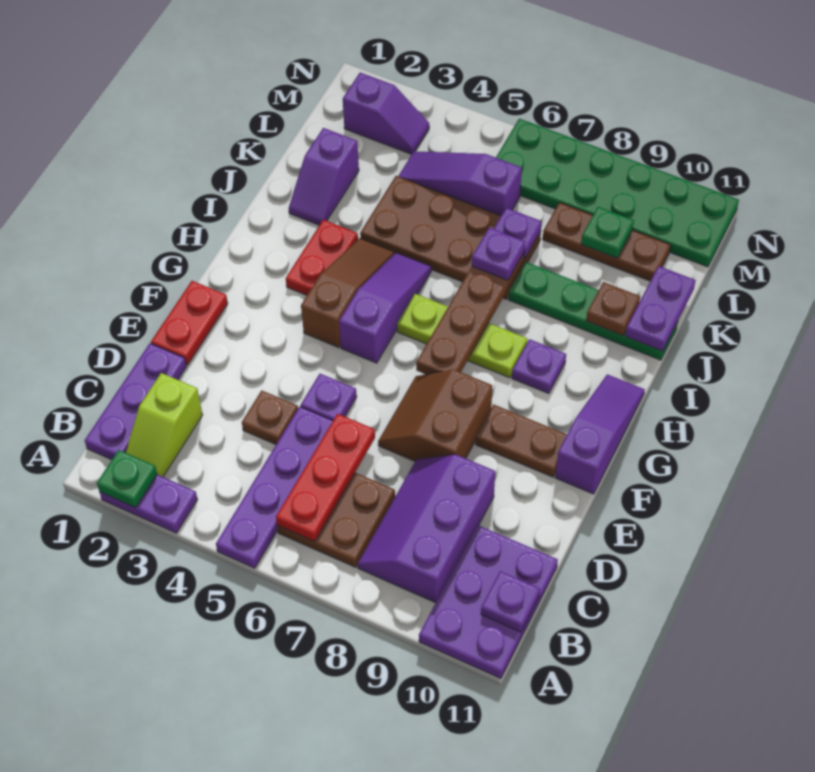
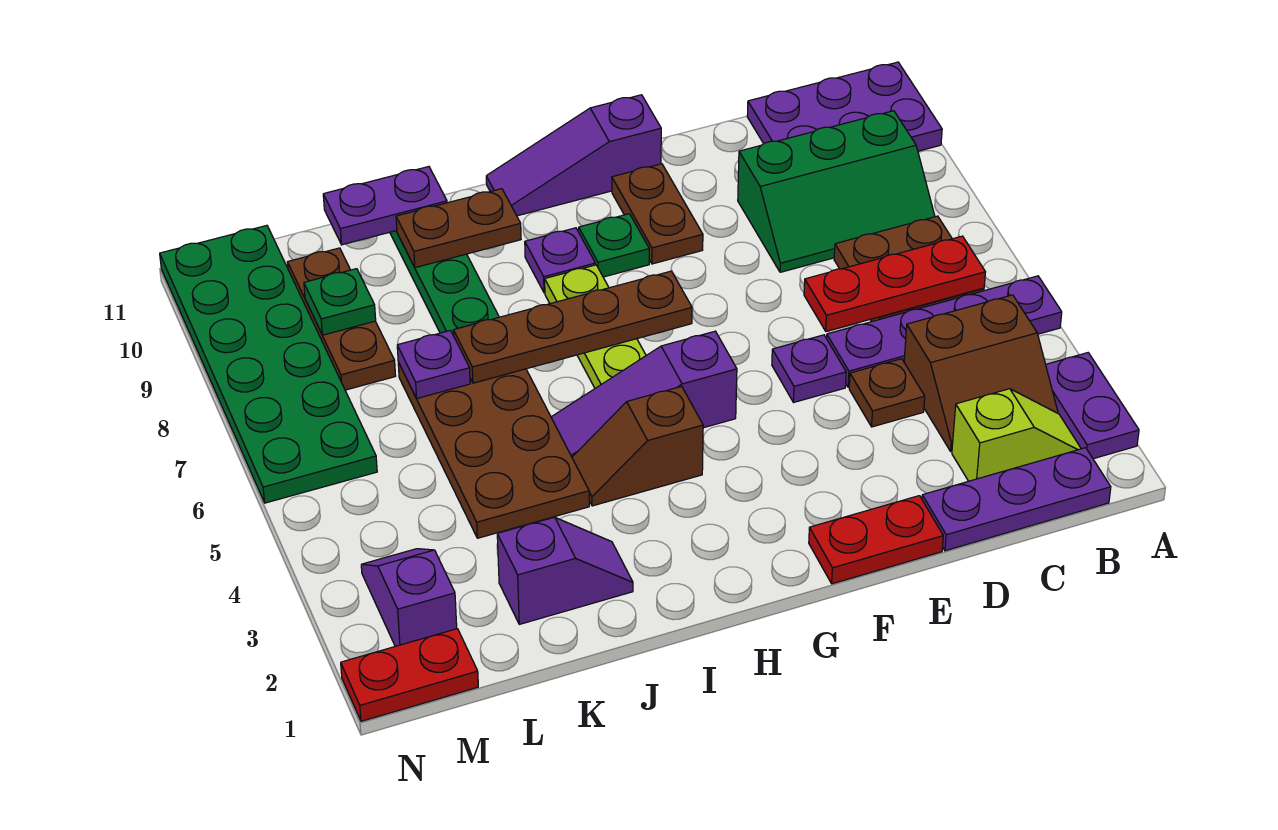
green plate A2 level 2 -> green plate G9 level 1
purple slope B8:D9 level 1 top 9 -> green slope B8:D9 level 1 top 9
purple plate B11 level 2 -> none
brown slope E7:F8 level 1 top 8 -> brown slope B3:C4 level 1 top 4
brown slope G4:I4 level 1 top G -> brown slope H4:I4 level 1 top H
red plate H3:I3 level 1 -> red plate M1:N1 level 1
purple plate J7 level 3 -> none
brown plate J10 level 2 -> brown plate I10:J10 level 2
purple slope L4:L6 level 1 top 6 -> none

